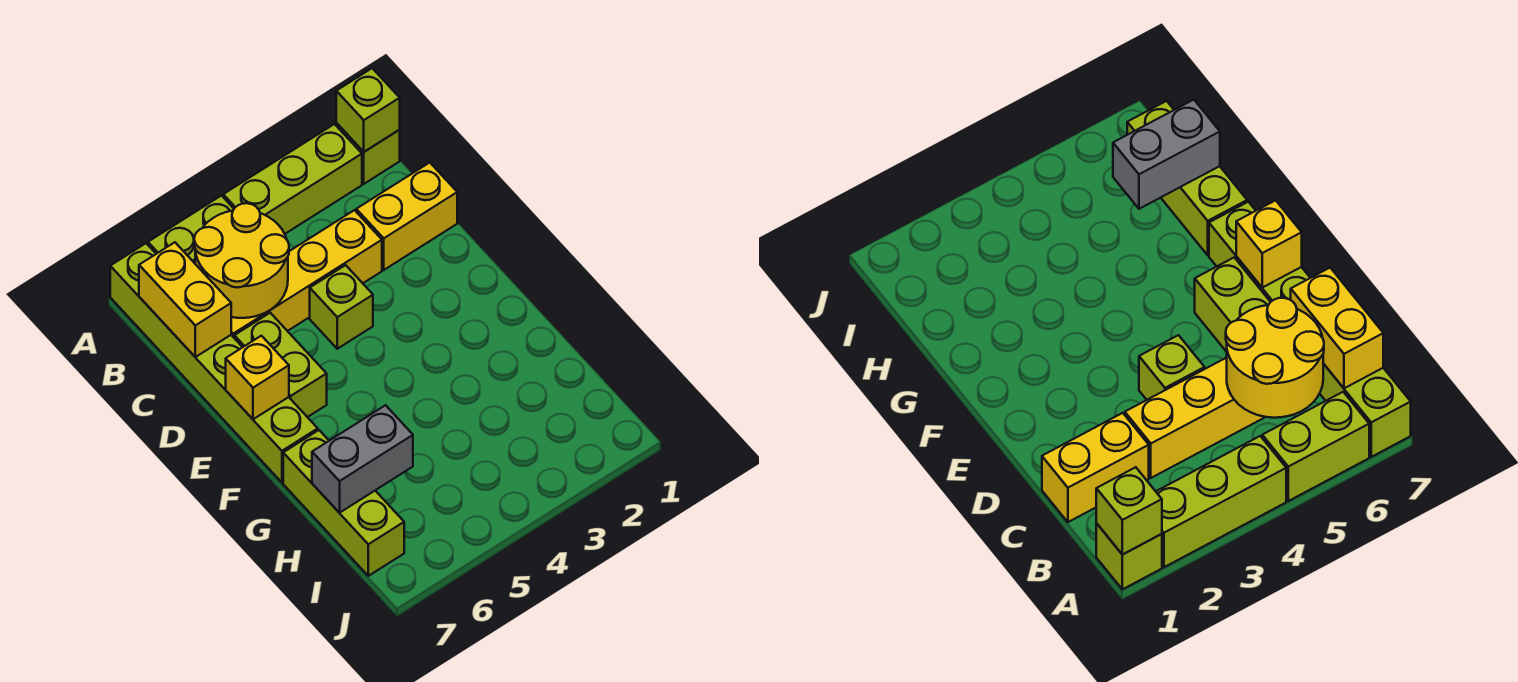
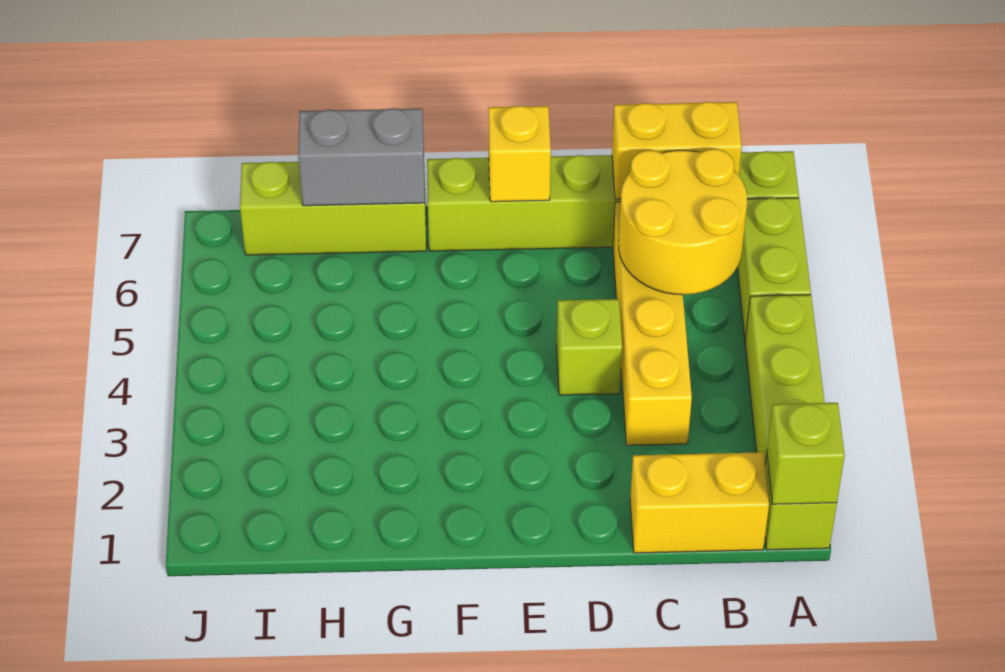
yellow brick C1:C2 level 1 -> yellow brick B1:C1 level 1
lime brick D6:E6 level 1 -> none
grey brick H6:H7 level 2 -> grey brick G7:H7 level 2

